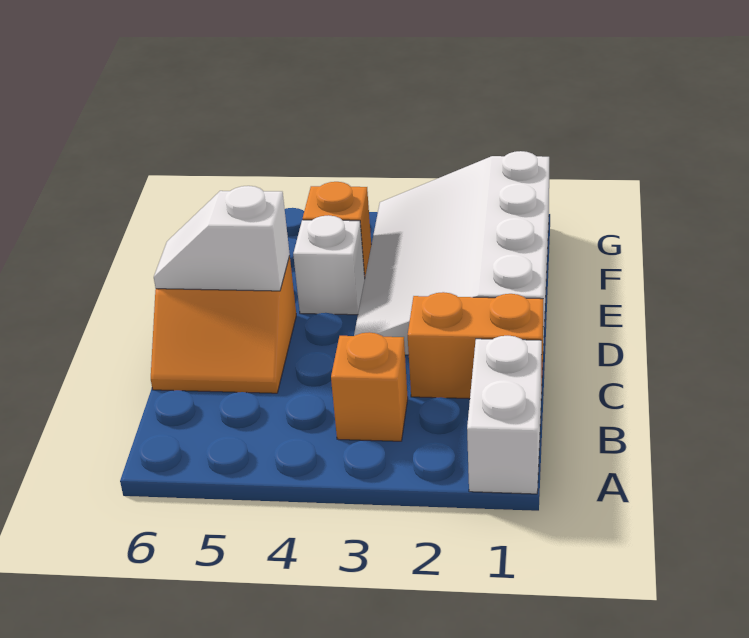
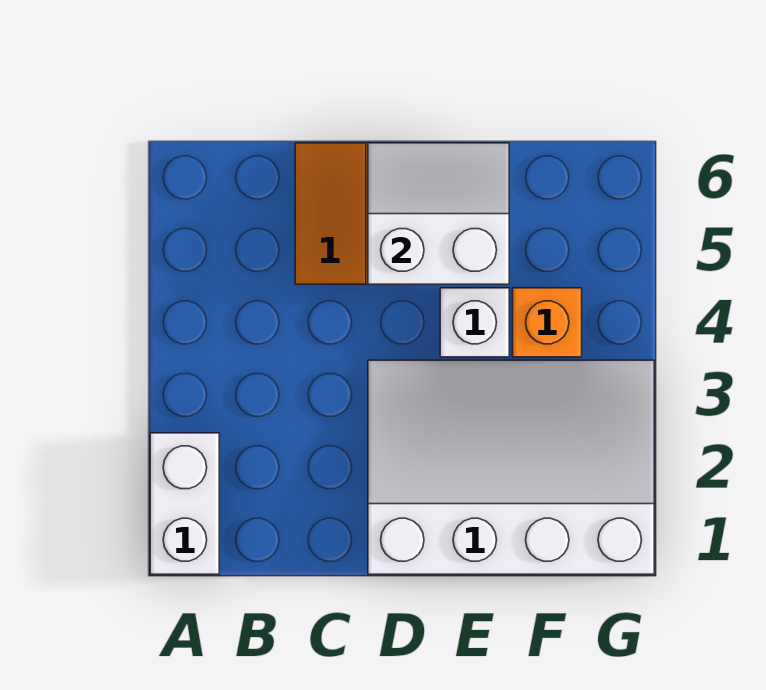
white brick A1:B1 level 1 -> white brick A1:A2 level 1
orange brick B3 level 1 -> none
orange brick C1:C2 level 1 -> none
white slope D5:D6 level 2 top 5 -> white slope D5:E6 level 2 top 5

